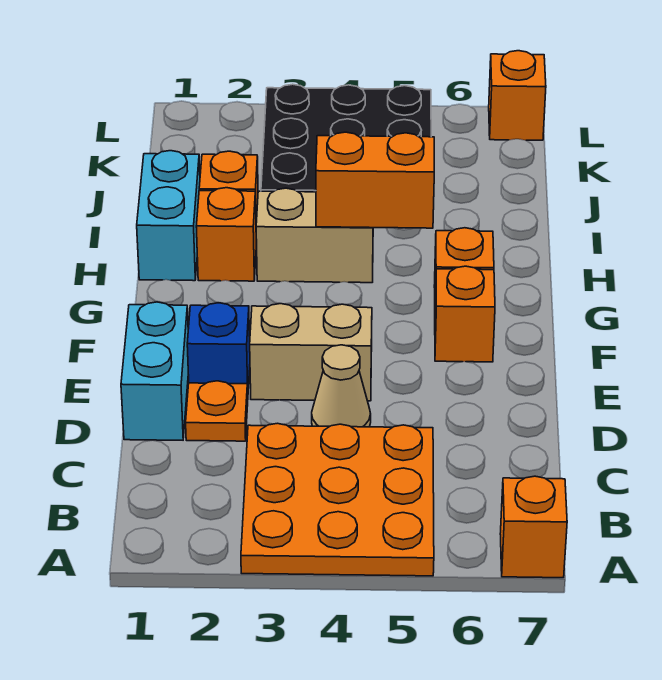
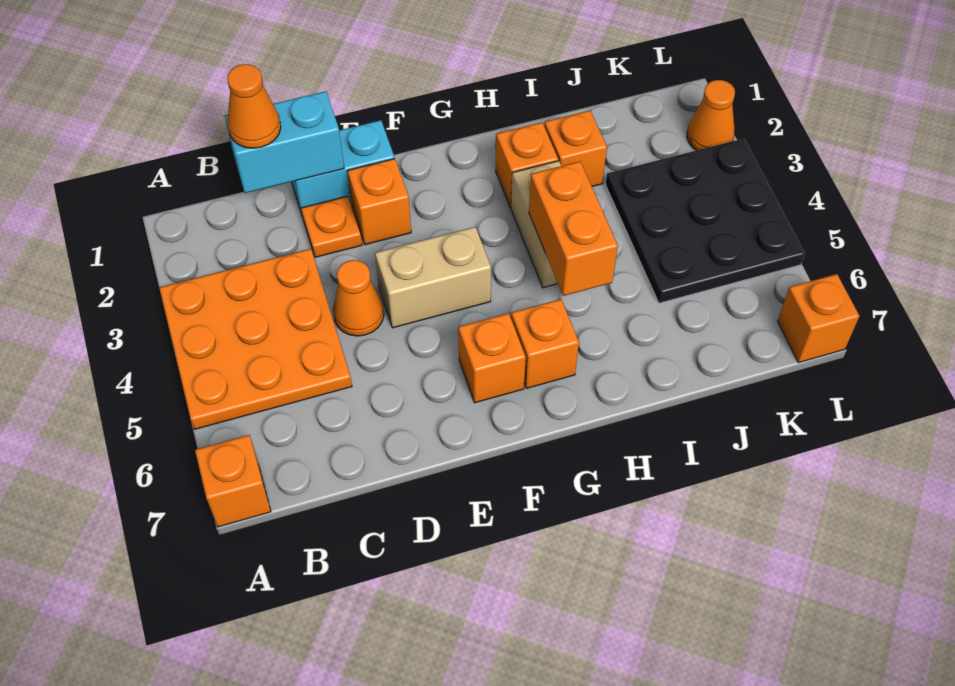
none -> orange cone C1 level 3
tan cone D4 level 1 -> orange cone D4 level 1
blue brick E2 level 1 -> orange brick E2 level 1
tan brick E3:E4 level 1 -> tan brick E4:F4 level 1
cyan brick H1:I1 level 1 -> cyan brick C1:D1 level 2
none -> orange cone L2 level 1

